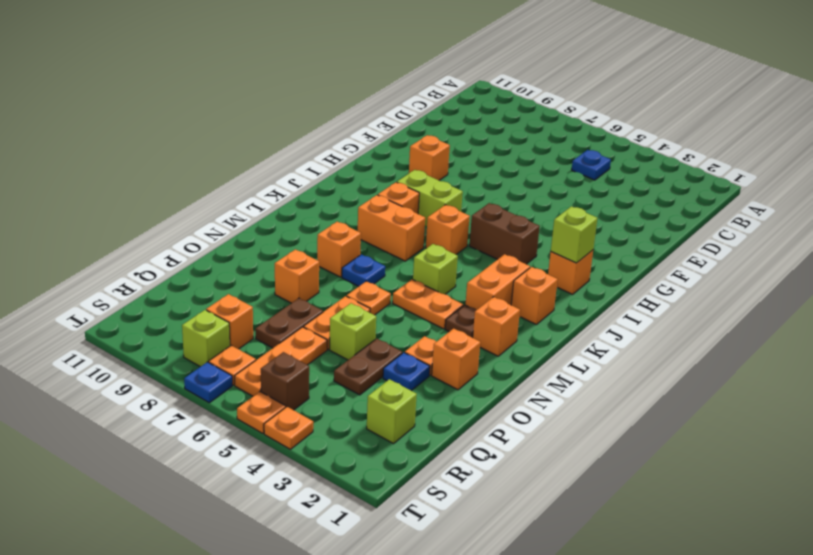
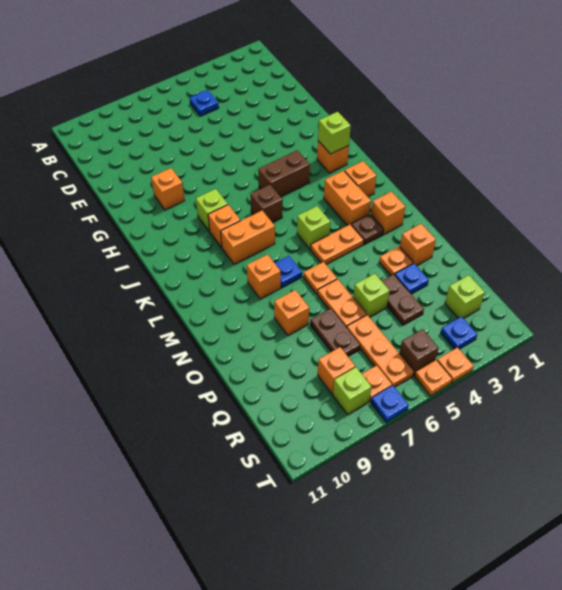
lime brick I7:I8 level 1 -> lime brick I8 level 1
orange brick J6 level 1 -> brown brick J6 level 1
none -> blue plate S3 level 1

